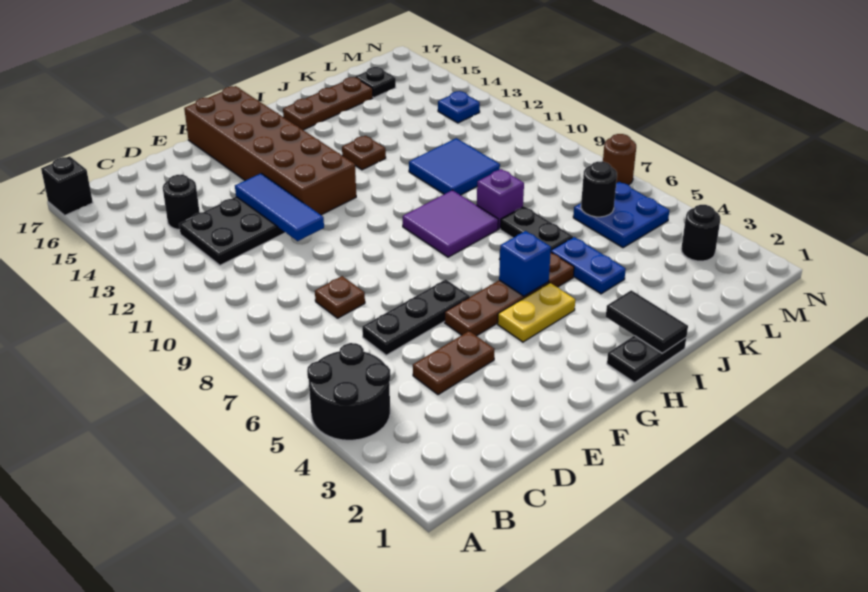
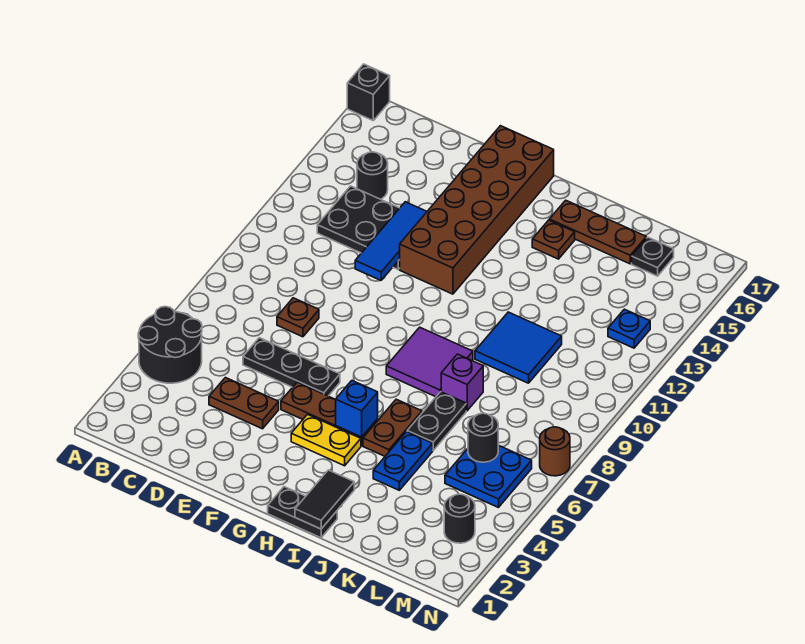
brown plate I13 level 1 -> brown plate I15 level 1

